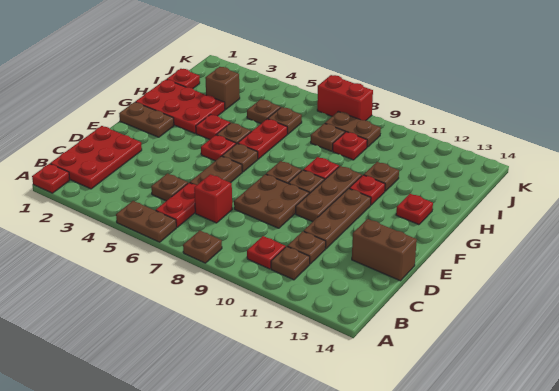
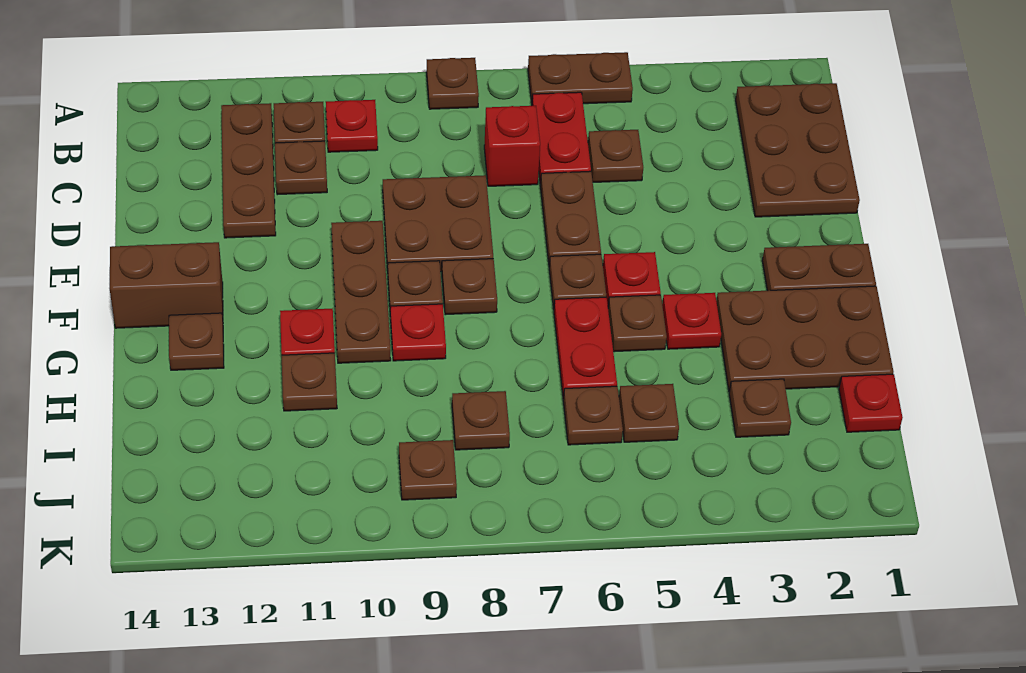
red plate A1 level 1 -> none
red plate B1:D2 level 1 -> brown plate B1:D2 level 1
brown plate D11:F11 level 1 -> brown plate B12:D12 level 1
brown brick D13:D14 level 1 -> brown brick F13:F14 level 1
red plate G1:H3 level 1 -> brown plate G1:H3 level 1
red plate G13 level 1 -> brown plate G13 level 1
brown brick I3 level 1 -> brown plate I3 level 1
red plate I9 level 1 -> none
brown plate J8:J9 level 1 -> brown plate J9 level 1
red brick K7:K8 level 1 -> none

